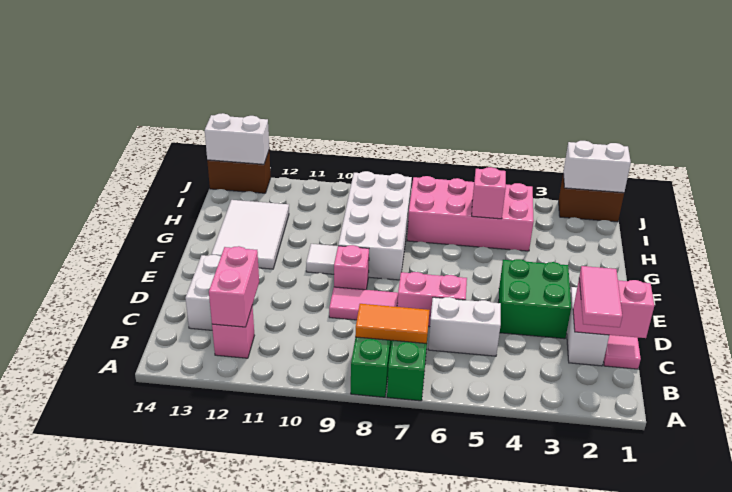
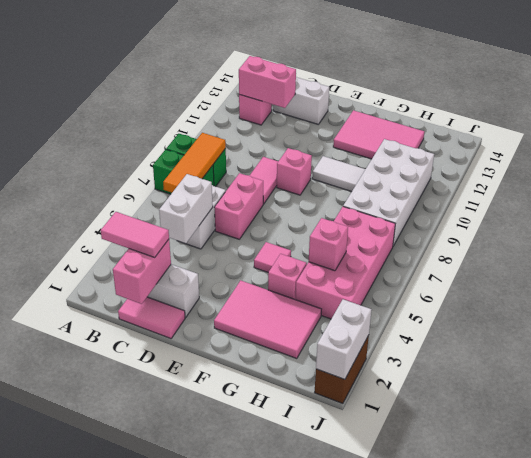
orange tile B7:B8 level 2 -> orange tile B6:B8 level 2
green brick D3:E4 level 1 -> none
none -> pink tile F2:H3 level 1
none -> pink tile F5 level 1
white brick F8:I9 level 1 -> white brick H8:I11 level 1
white tile F10 level 1 -> white tile F10:G10 level 1
white tile F12:H13 level 1 -> pink tile F12:H13 level 1
none -> pink brick G4 level 1
brown brick J13:J14 level 1 -> none
white brick J13:J14 level 2 -> white brick C4:C5 level 2

